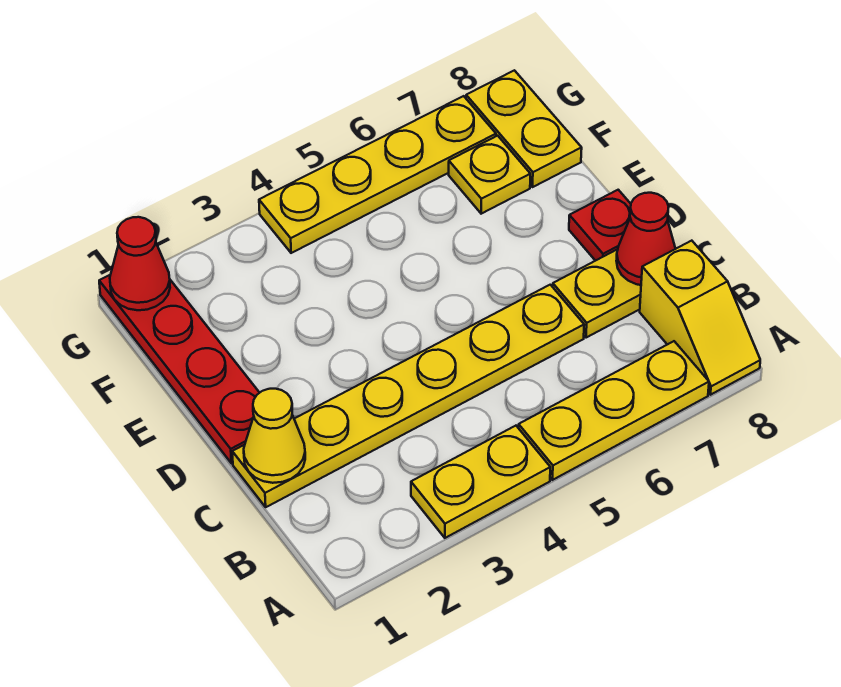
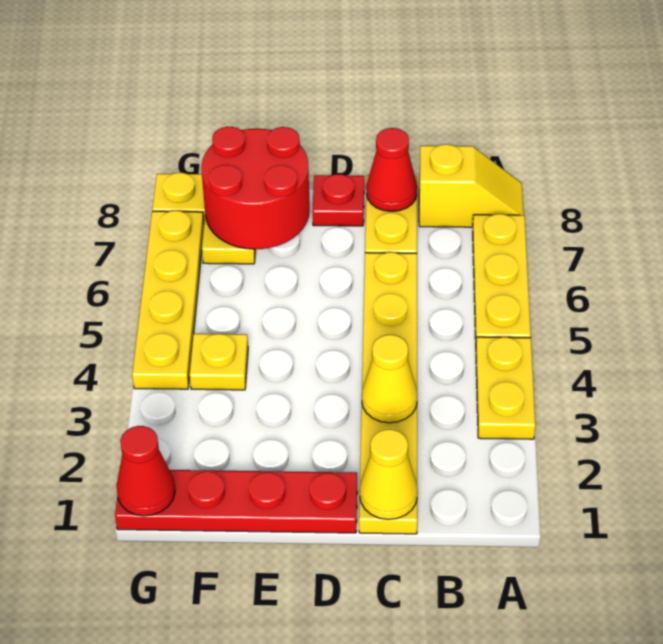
none -> yellow cone C3 level 2
none -> red round brick E7:F8 level 2
none -> yellow plate F4 level 1

